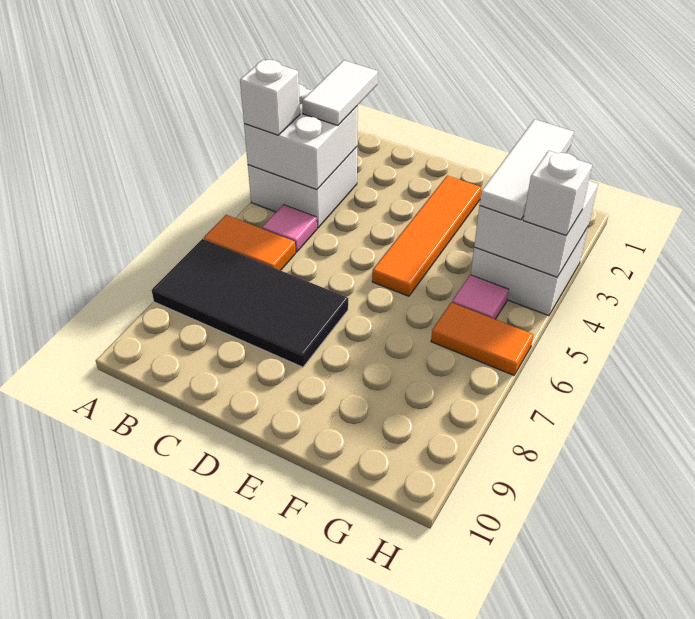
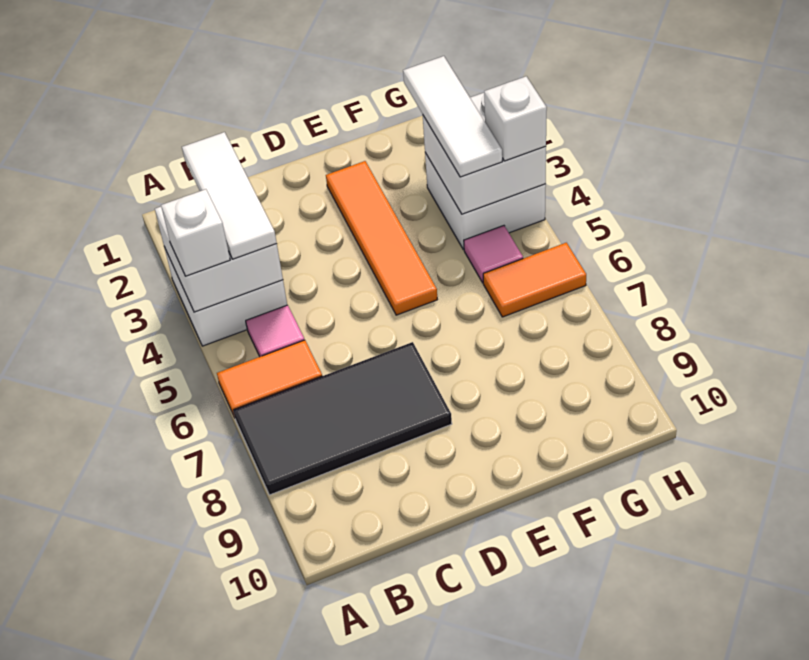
white tile B2:B3 level 3 -> white tile B2:B4 level 3

